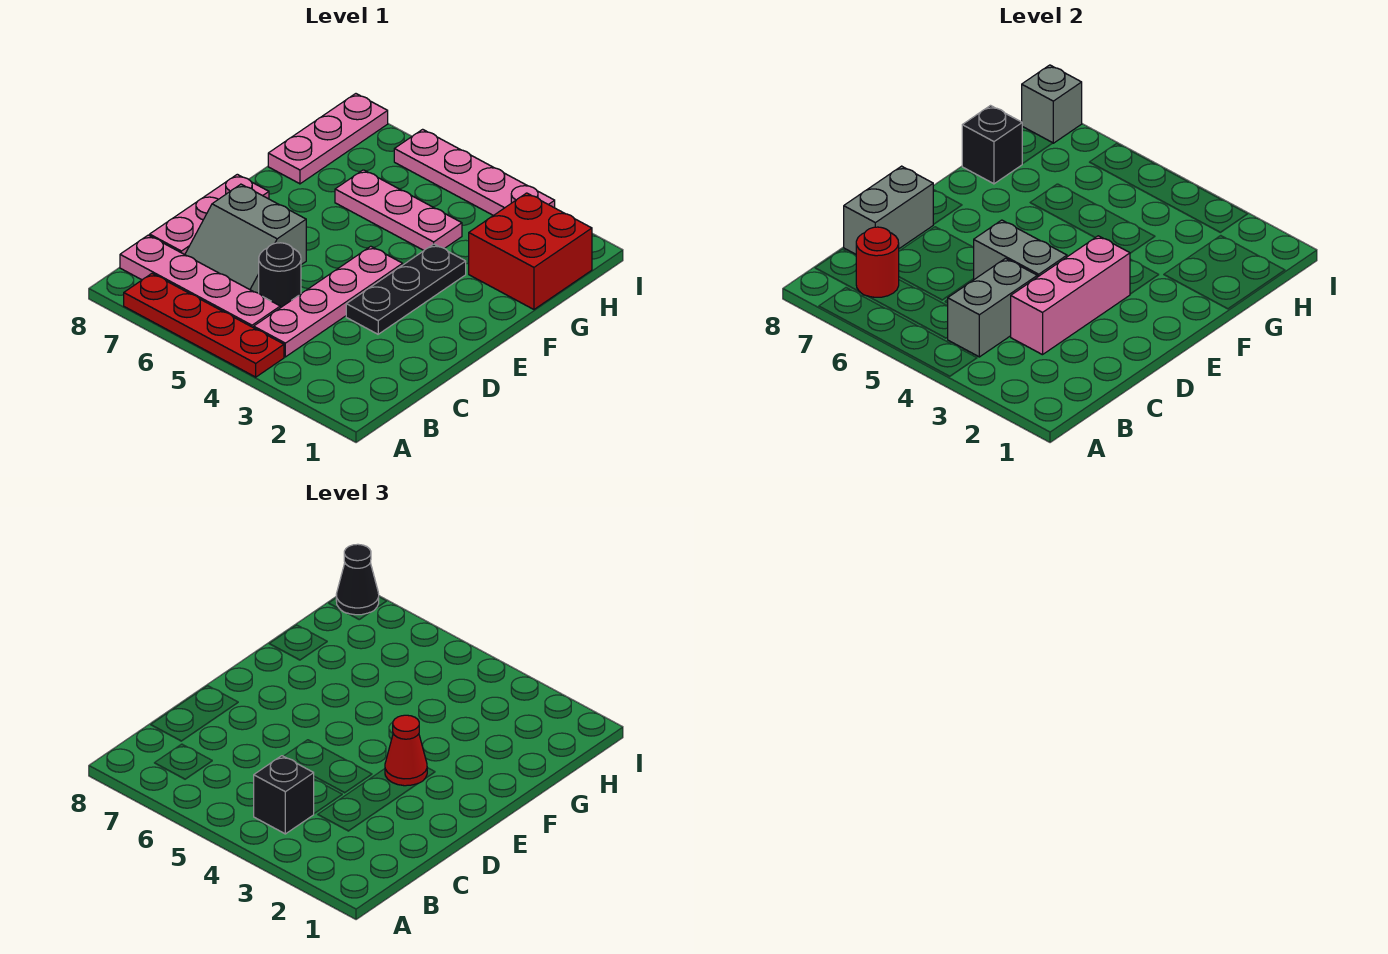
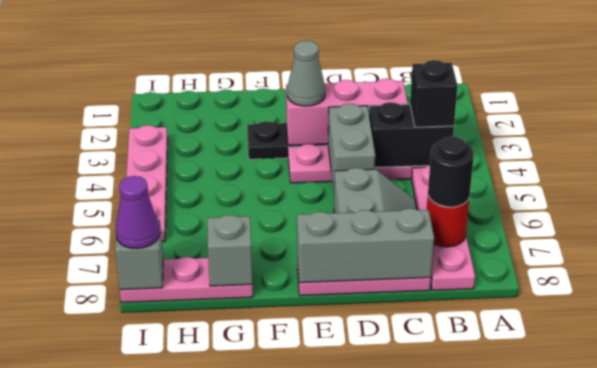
red plate A4:A7 level 1 -> none
grey brick B4:C4 level 2 -> black brick B4:C4 level 2
black round brick C5 level 1 -> black round brick B7 level 3
grey brick C8:D8 level 2 -> grey brick C8:E8 level 2
red cone E3 level 3 -> grey cone E3 level 3
red brick G1:H2 level 1 -> none
pink plate G4:G6 level 1 -> none
black brick G8 level 2 -> grey brick G8 level 2
black cone I8 level 3 -> purple cone I8 level 3

